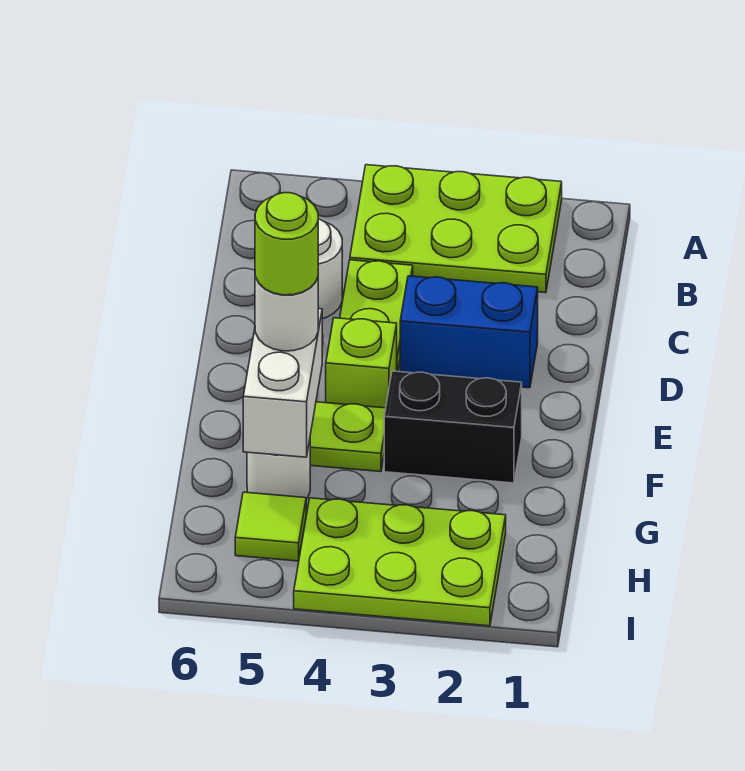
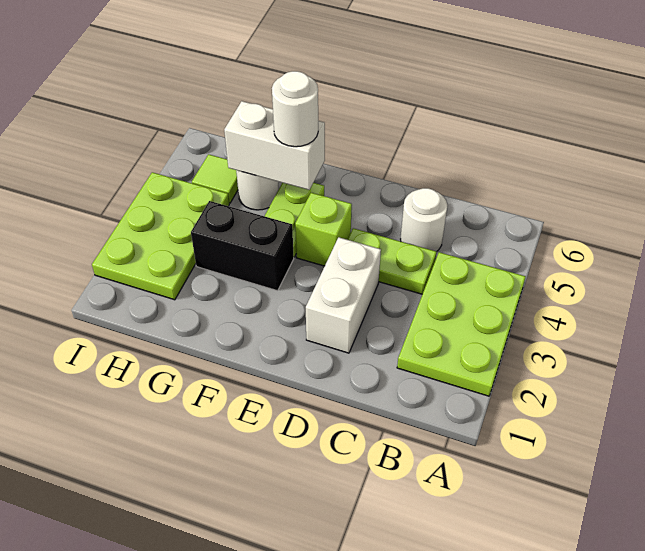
blue brick D2:D3 level 1 -> white brick D2:D3 level 1
black brick F2:F3 level 1 -> black brick F3:G3 level 1
lime round brick F5 level 4 -> none

